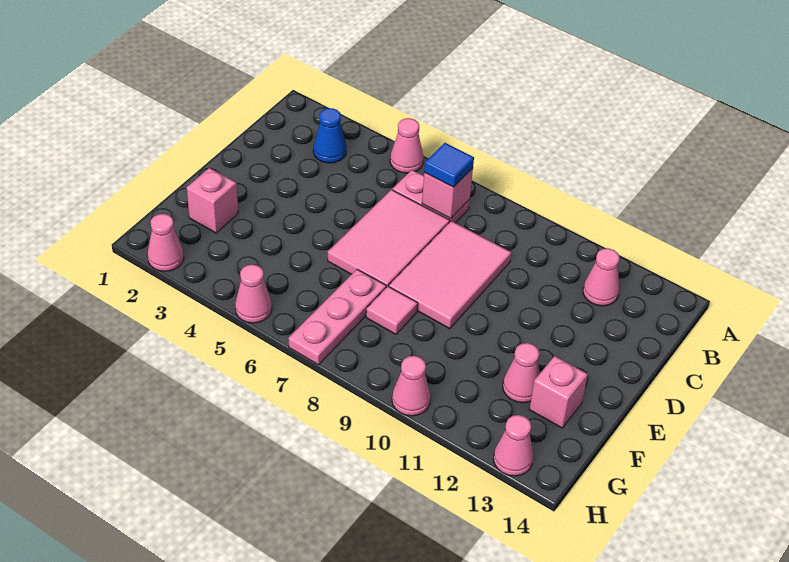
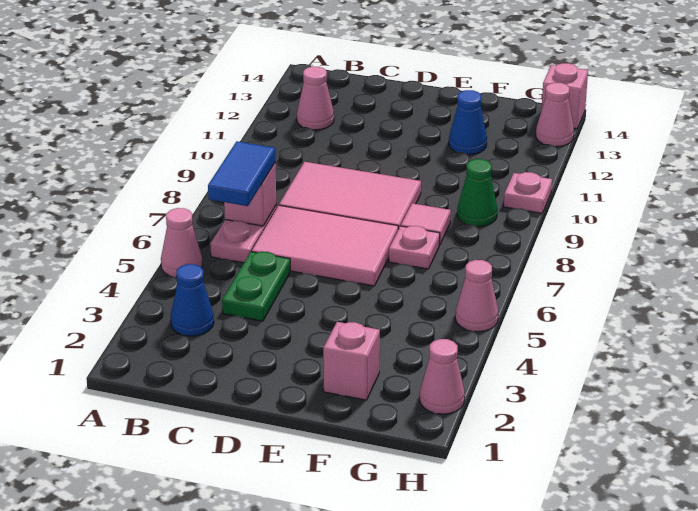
blue tile B7 level 3 -> blue tile B6:B7 level 3
none -> green plate C4:C5 level 1
pink plate F7:H7 level 1 -> pink plate F7 level 1
pink cone F12 level 1 -> blue cone F12 level 1
pink brick F13 level 1 -> pink brick H14 level 1
none -> green cone G9 level 1
pink cone H10 level 1 -> pink plate H10 level 1

